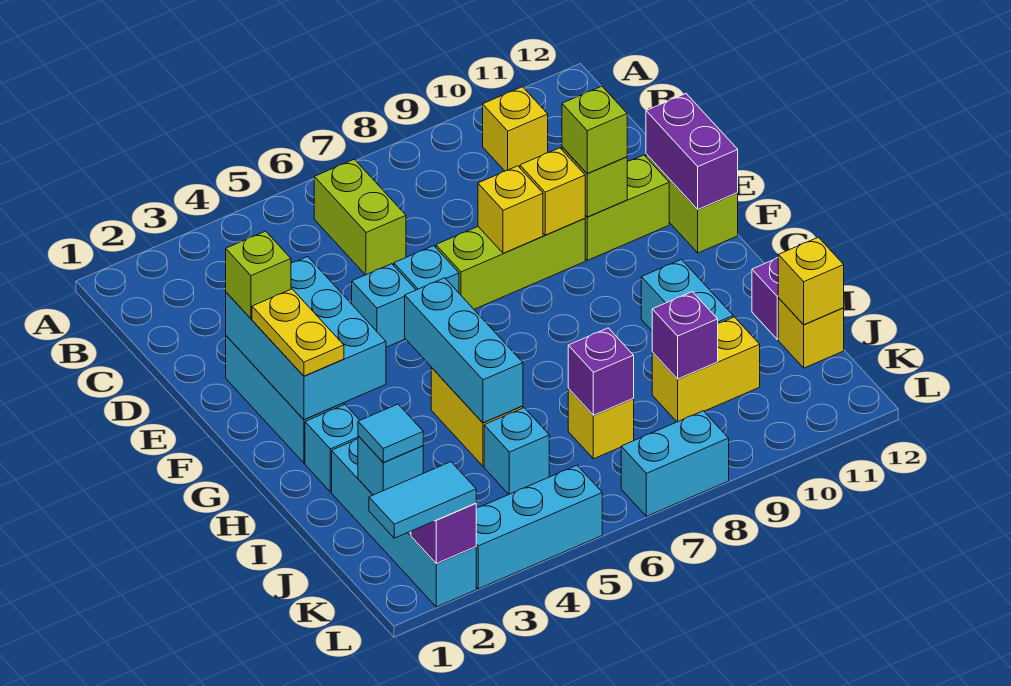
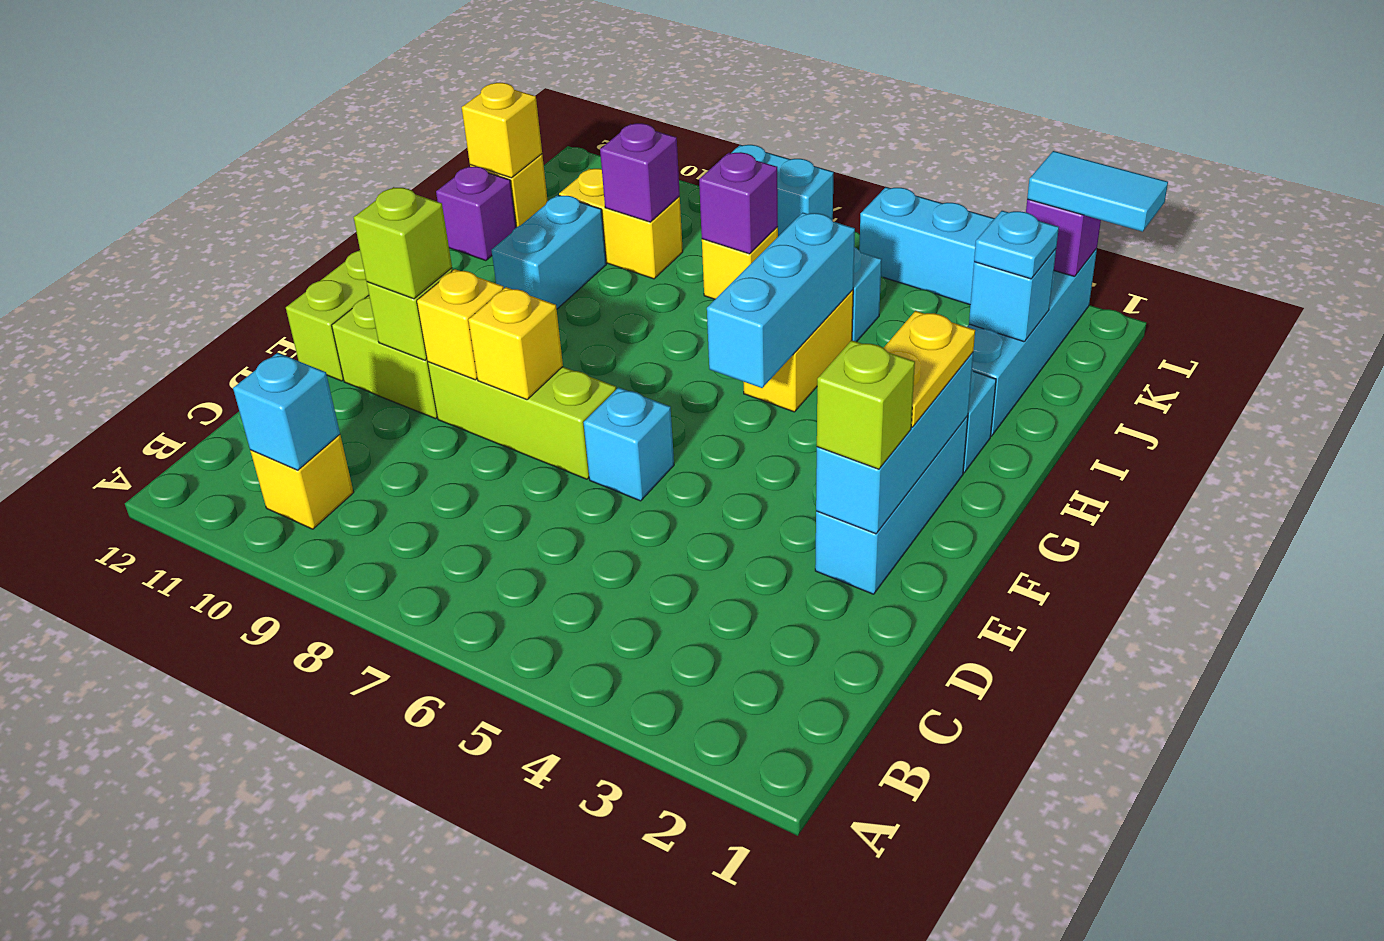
lime brick B6:C6 level 1 -> none
cyan brick E2:G3 level 2 -> cyan brick E2:G2 level 2
cyan brick E5 level 1 -> cyan brick B10 level 2
purple brick E12:F12 level 2 -> none
cyan tile J2 level 3 -> cyan plate J2 level 3

